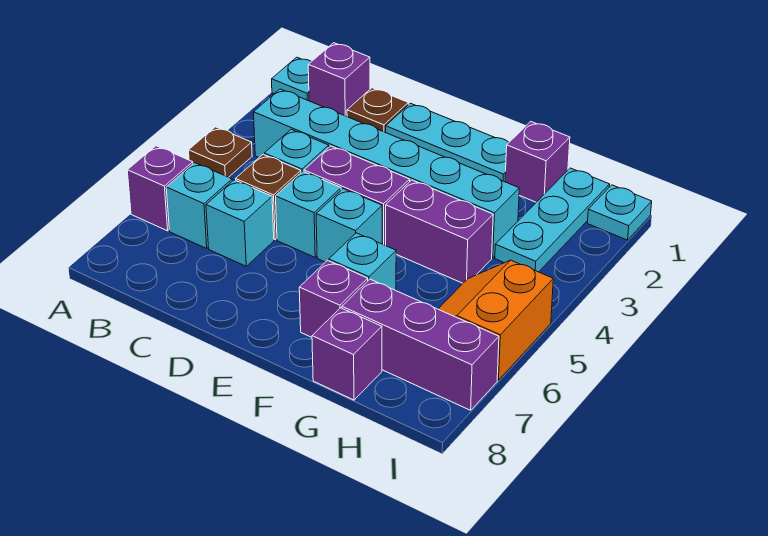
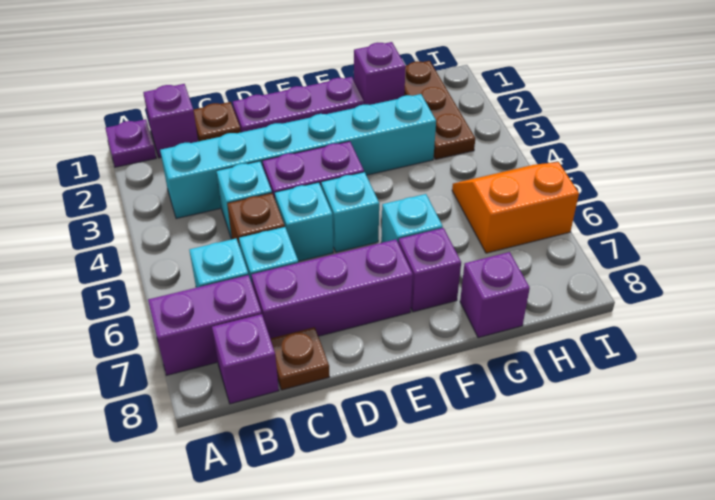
cyan plate A1 level 1 -> purple plate A1 level 1
brown plate A4 level 1 -> brown plate C8 level 1
purple brick A6 level 1 -> purple brick B8 level 1
cyan plate D1:F1 level 1 -> purple plate D1:F1 level 1
purple brick F4:G4 level 1 -> purple brick A7:B7 level 1
purple brick G7:I7 level 1 -> purple brick C7:E7 level 1
cyan plate H1:H3 level 1 -> brown plate H1:H3 level 1
orange slope H5:I6 level 1 top I -> orange slope H5:I6 level 1 top 6
cyan plate I1 level 1 -> none

